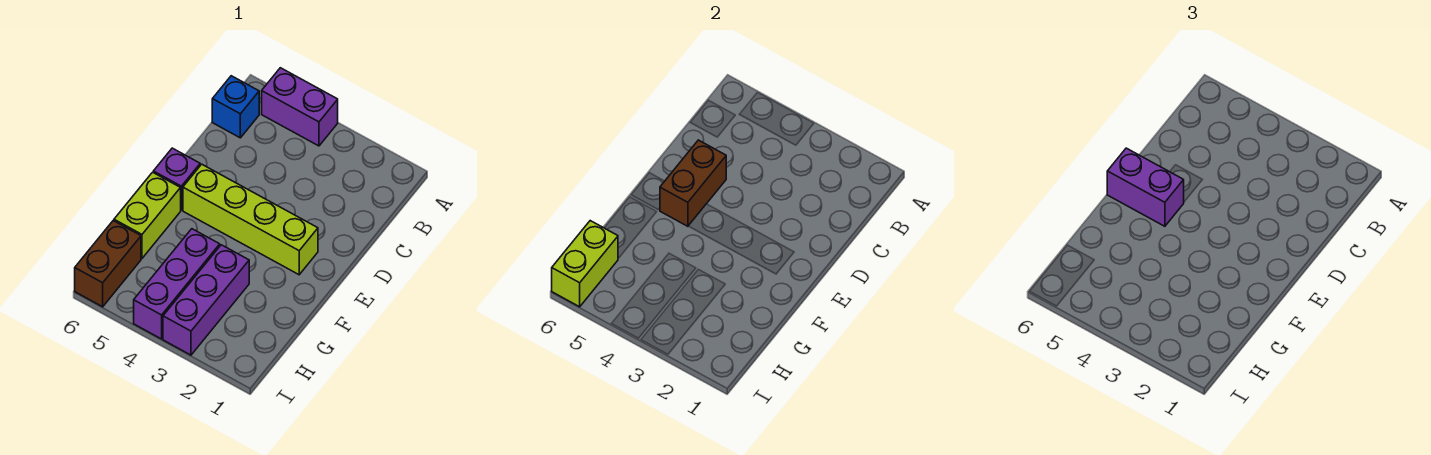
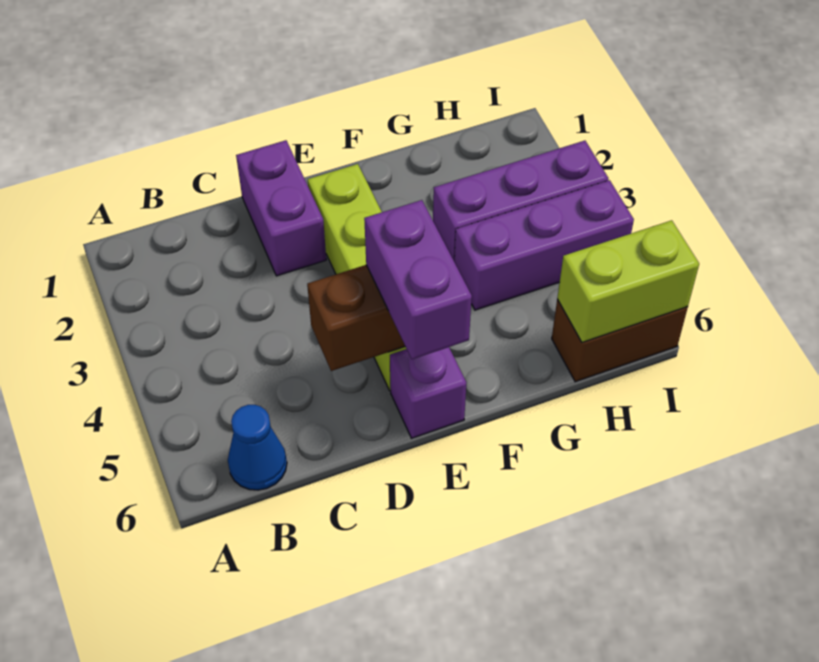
purple brick A4:A5 level 1 -> purple brick D1:D2 level 1
blue brick B6 level 1 -> blue cone B6 level 1
lime brick F6:G6 level 1 -> none

